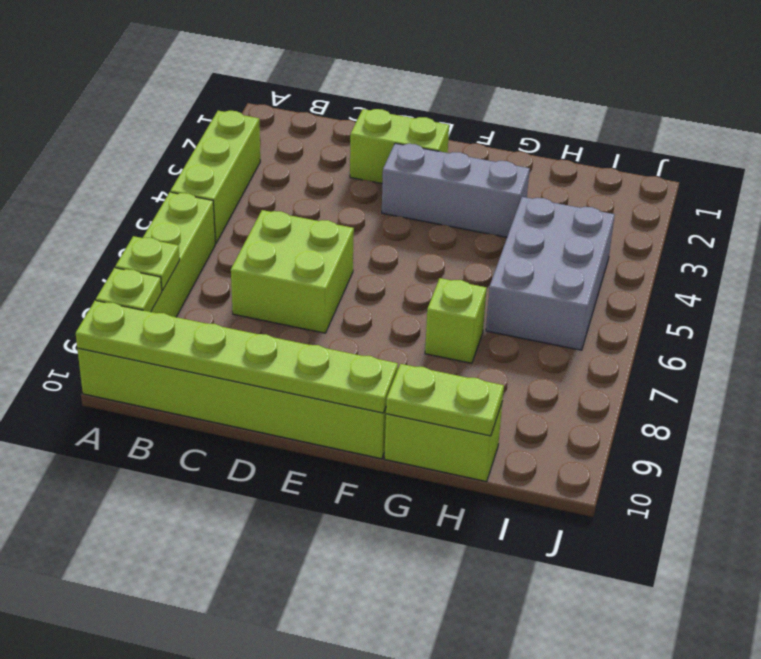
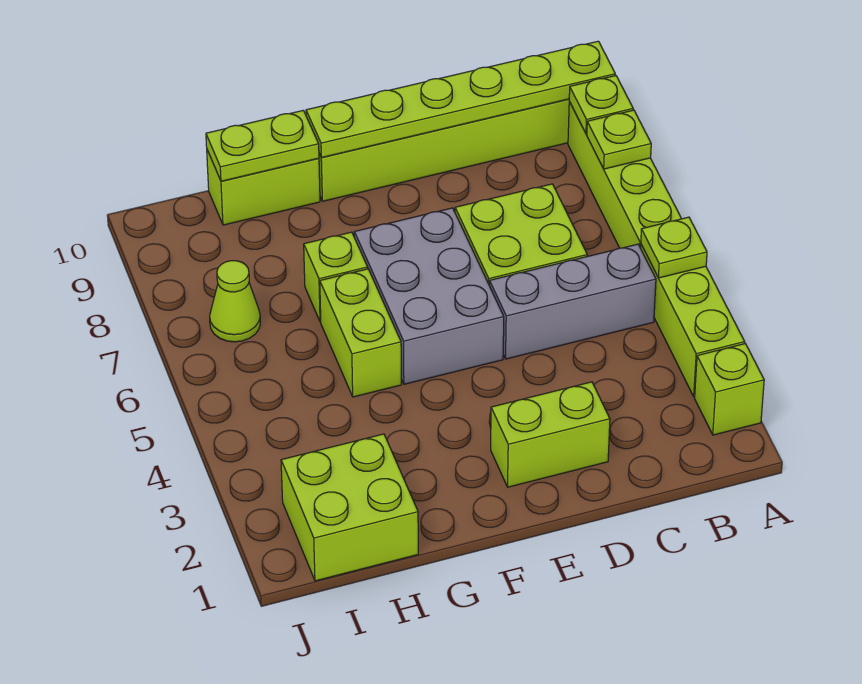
none -> lime brick A2 level 1
none -> lime plate A5 level 2
grey brick E3:G3 level 1 -> grey brick B5:D5 level 1
none -> lime brick G5:G6 level 1
none -> lime brick H1:I2 level 1
grey brick H4:I6 level 1 -> grey brick E5:F7 level 1
none -> lime cone I7 level 1

